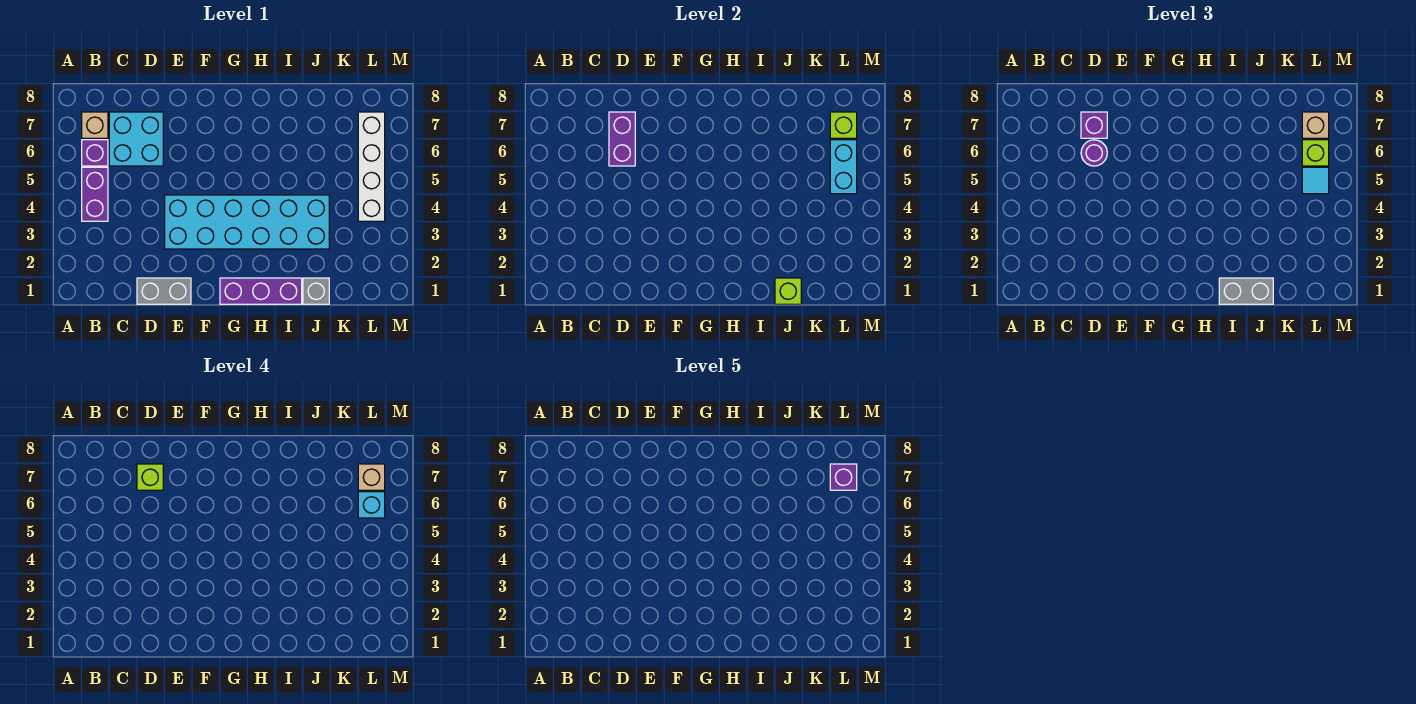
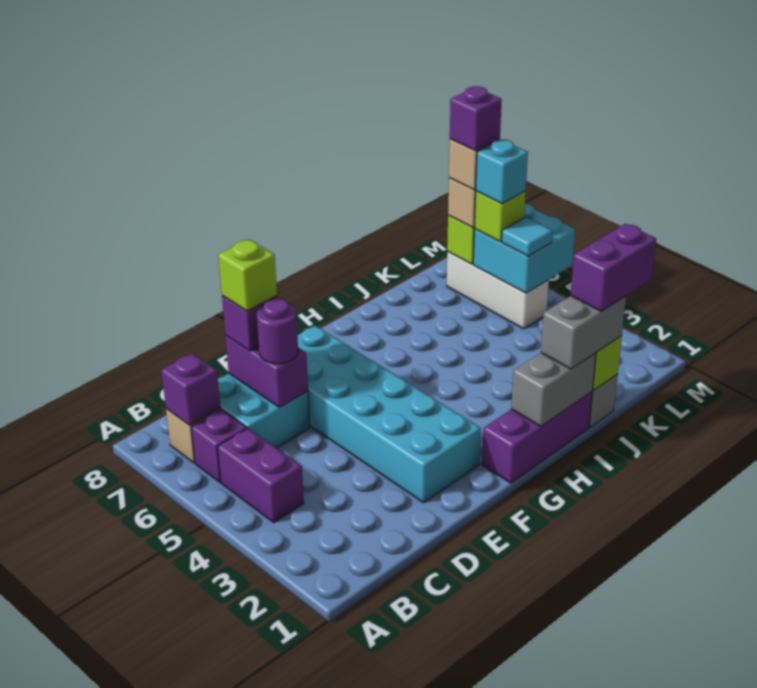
none -> purple brick B7 level 2
grey brick D1:E1 level 1 -> grey brick H1:I1 level 2
cyan brick E3:J4 level 1 -> cyan brick E2:F7 level 1
none -> purple brick J1:K1 level 4
white brick L4:L7 level 1 -> white brick L5:L7 level 1
cyan brick L5:L6 level 2 -> cyan brick L5:M6 level 2

